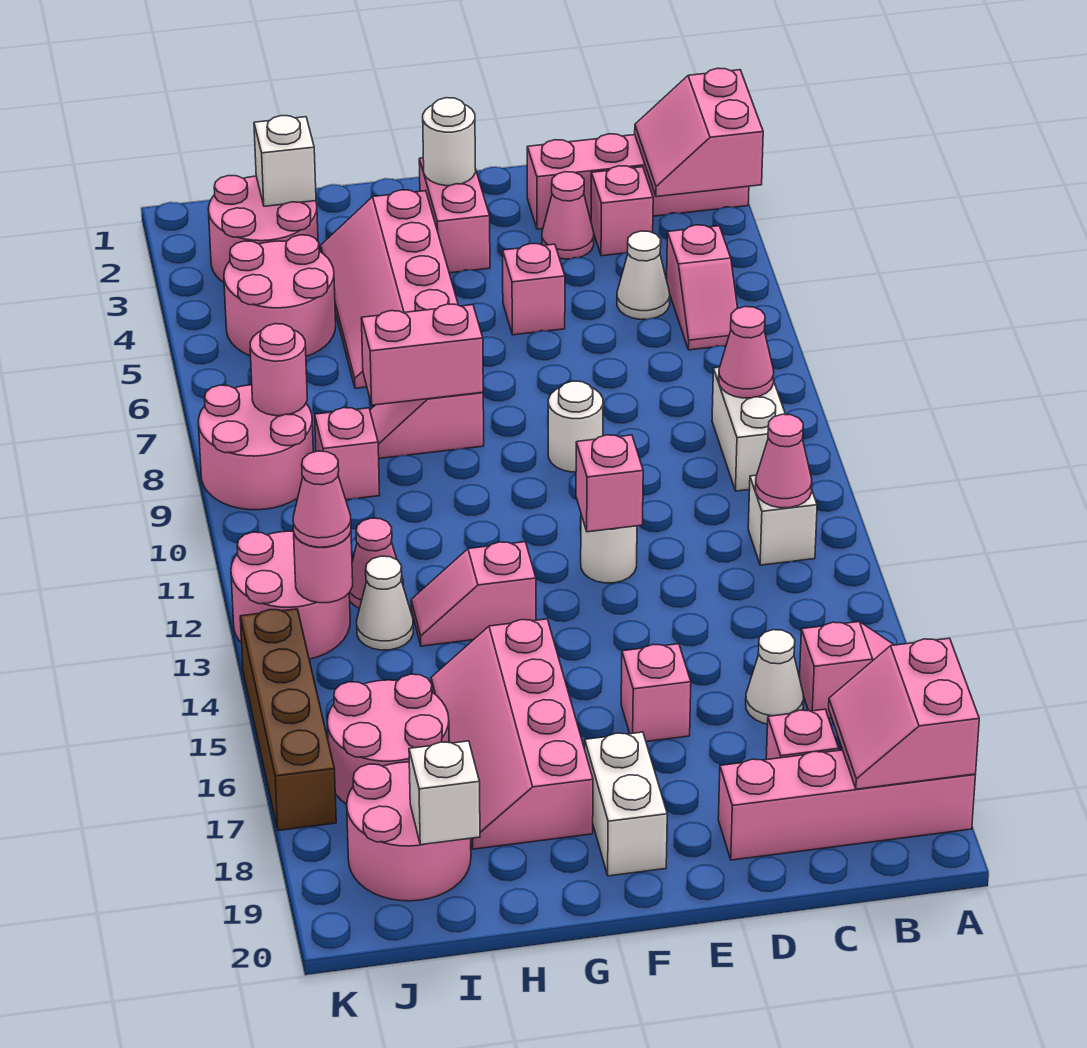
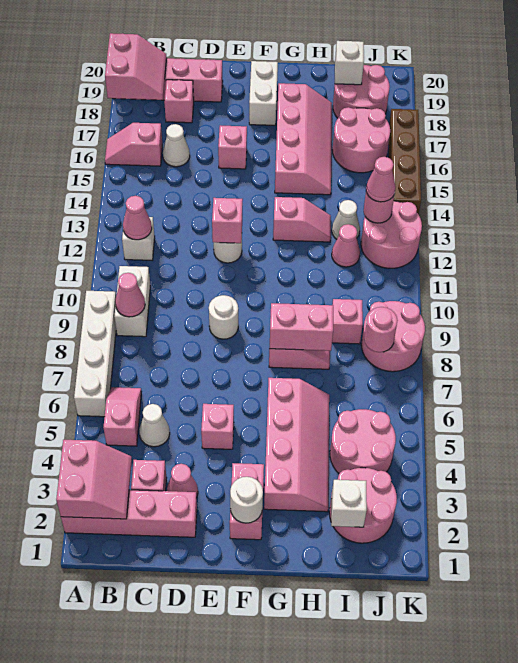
none -> white brick A6:A9 level 1

